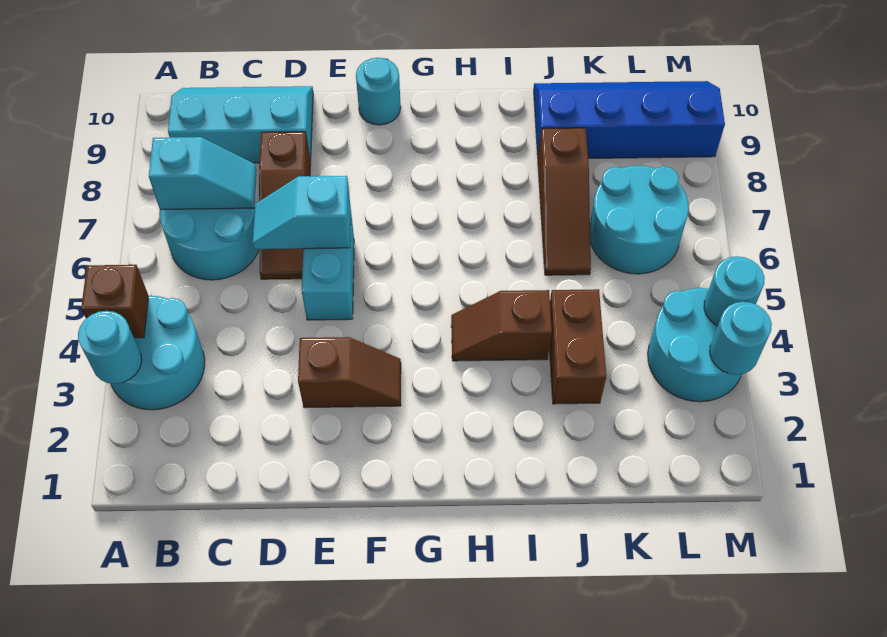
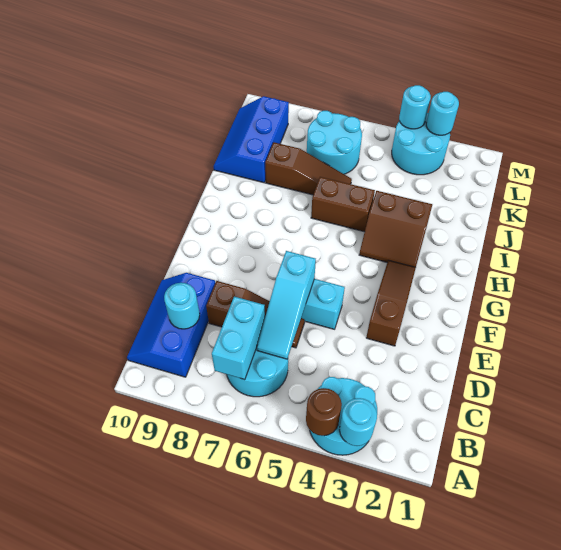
brown brick A4 level 2 -> brown round brick A4 level 2
cyan slope B7:C7 level 2 top B -> cyan brick B7:C7 level 2
cyan slope B9:D10 level 1 top 9 -> blue slope B9:D10 level 1 top 9
cyan slope D6:E6 level 2 top E -> cyan slope C6:E6 level 2 top E
brown slope E3:F3 level 1 top E -> brown slope E3:G3 level 1 top E
cyan round brick F10 level 1 -> cyan round brick C9 level 2
brown slope H4:I4 level 1 top I -> brown slope H3:I4 level 1 top I
brown brick J3:J4 level 1 -> brown brick I5:I6 level 1
blue slope J9:M10 level 1 top 9 -> blue slope J9:L10 level 1 top 9

